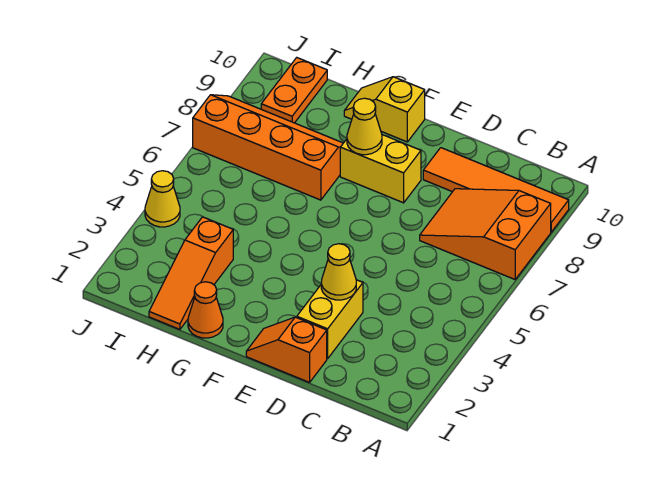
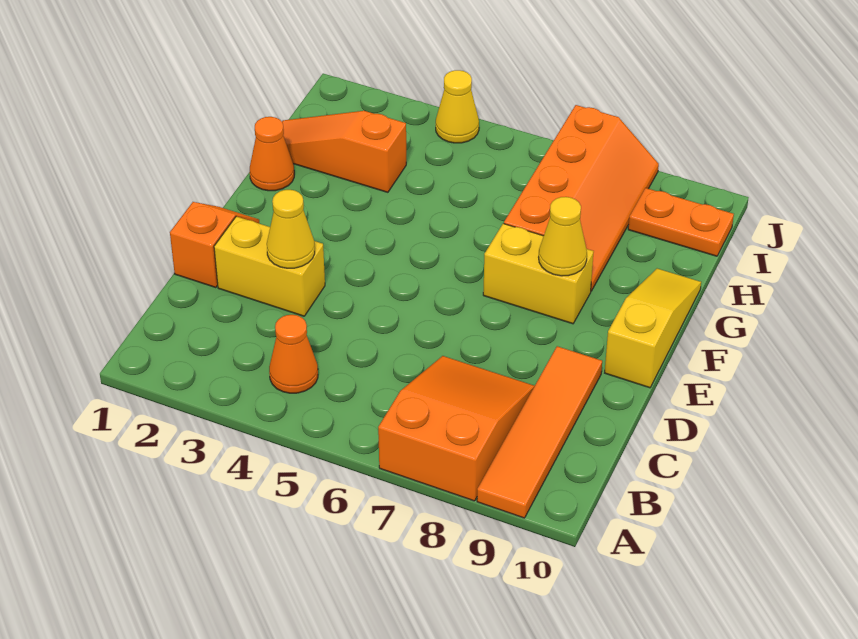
none -> orange cone B4 level 1
yellow brick E8:F8 level 1 -> yellow brick F7:F8 level 1
yellow slope F10:G10 level 1 top F -> yellow slope E10:G10 level 1 top E

